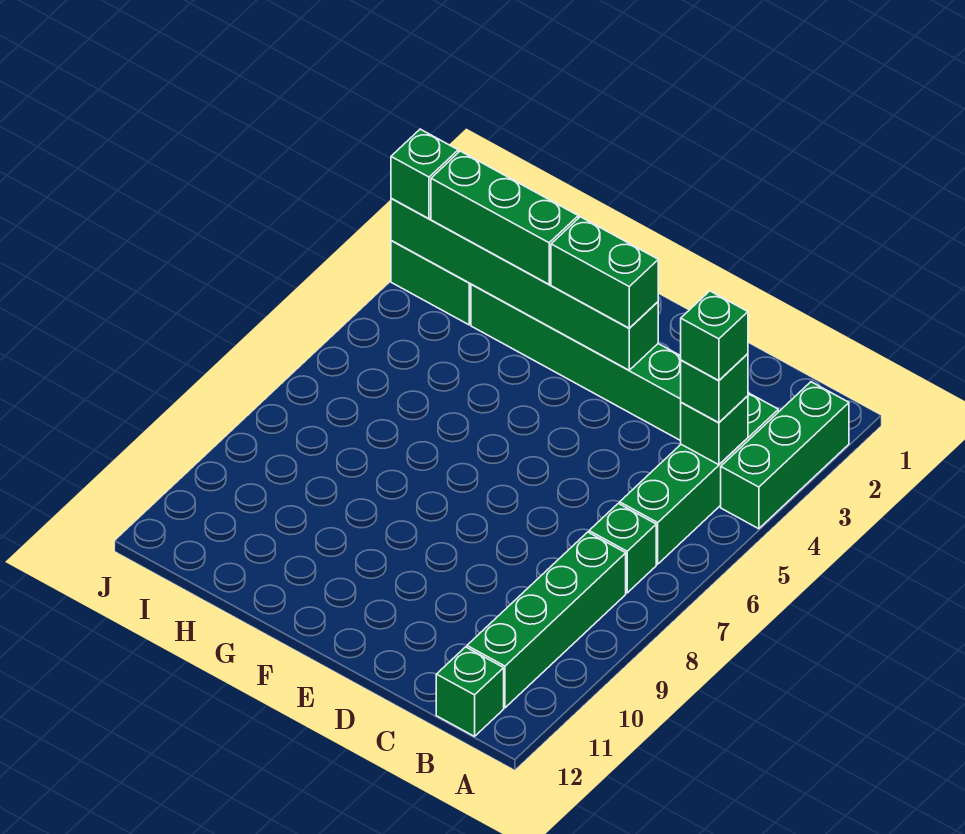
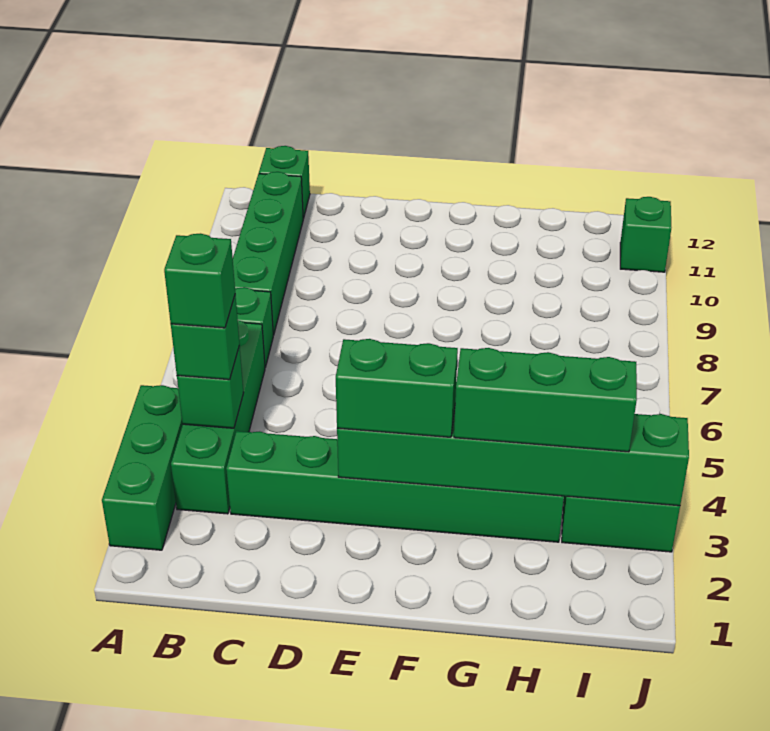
green brick J3 level 3 -> green brick J11 level 1

